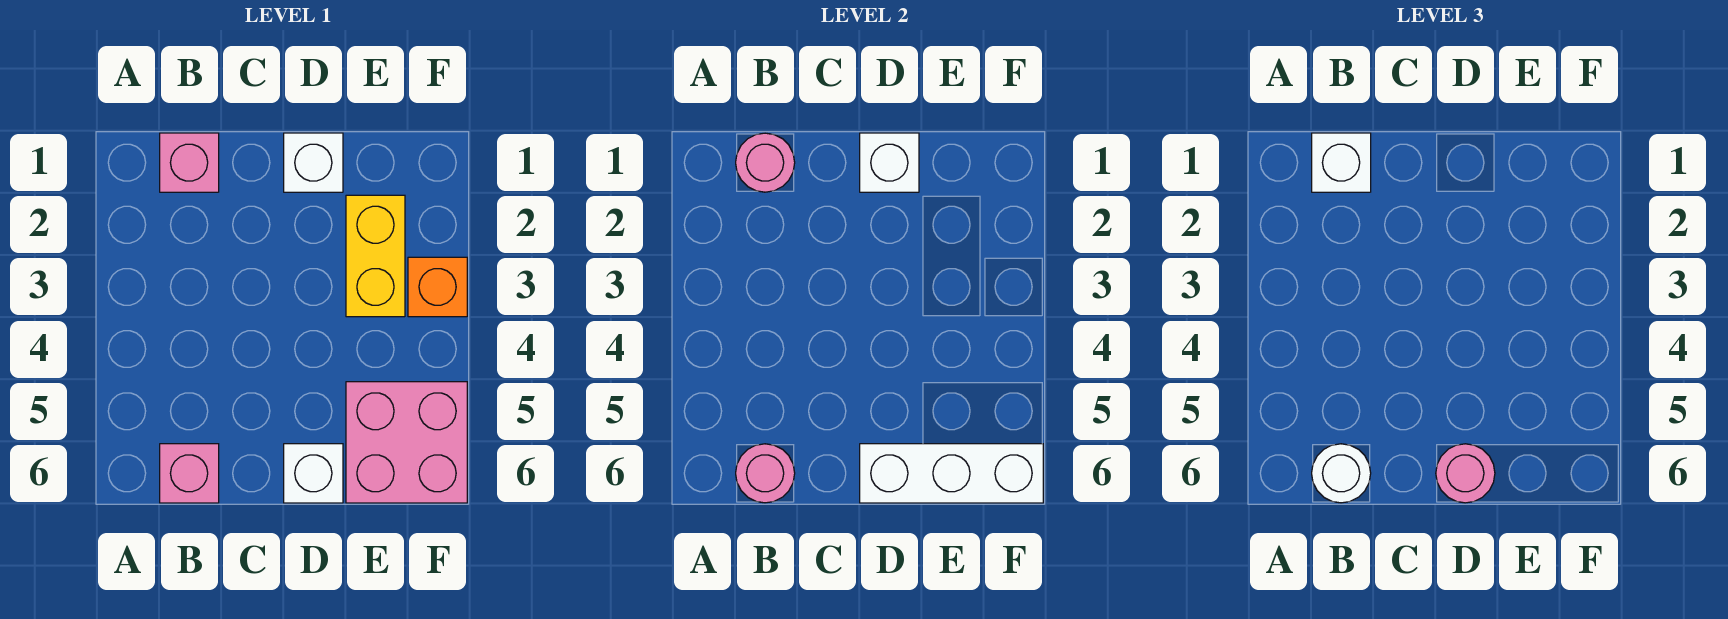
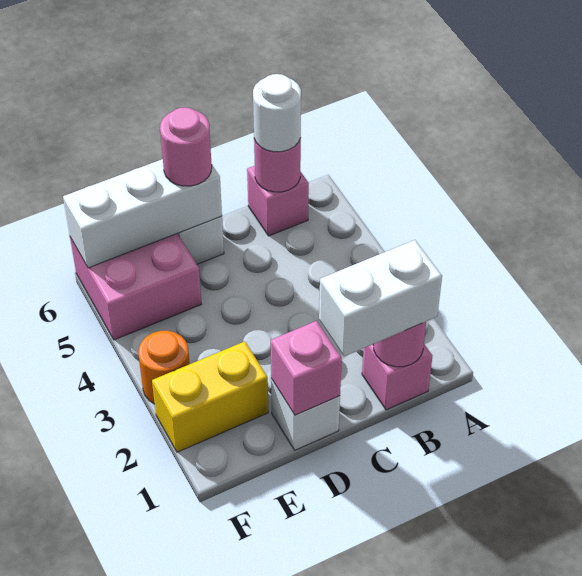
white brick B1 level 3 -> white brick B1:C1 level 3
white brick D1 level 2 -> pink brick D1 level 2
yellow brick E2:E3 level 1 -> yellow brick E2:F2 level 1
orange brick F3 level 1 -> orange round brick F3 level 1

